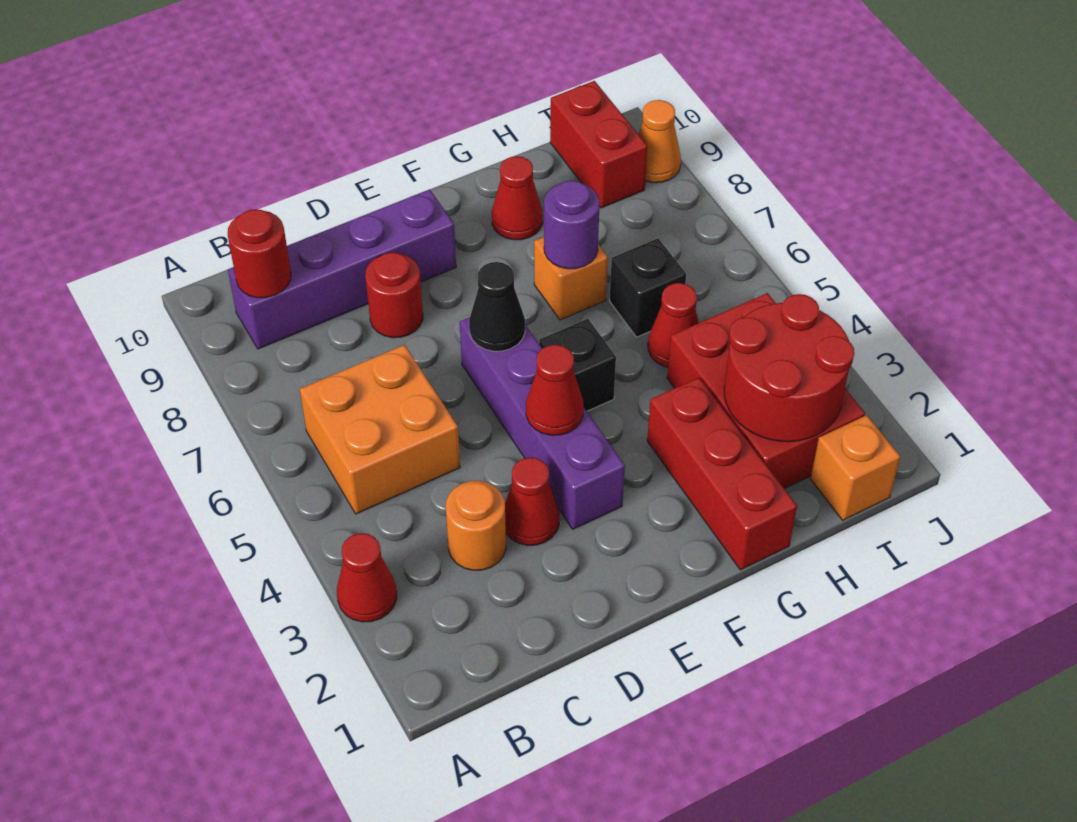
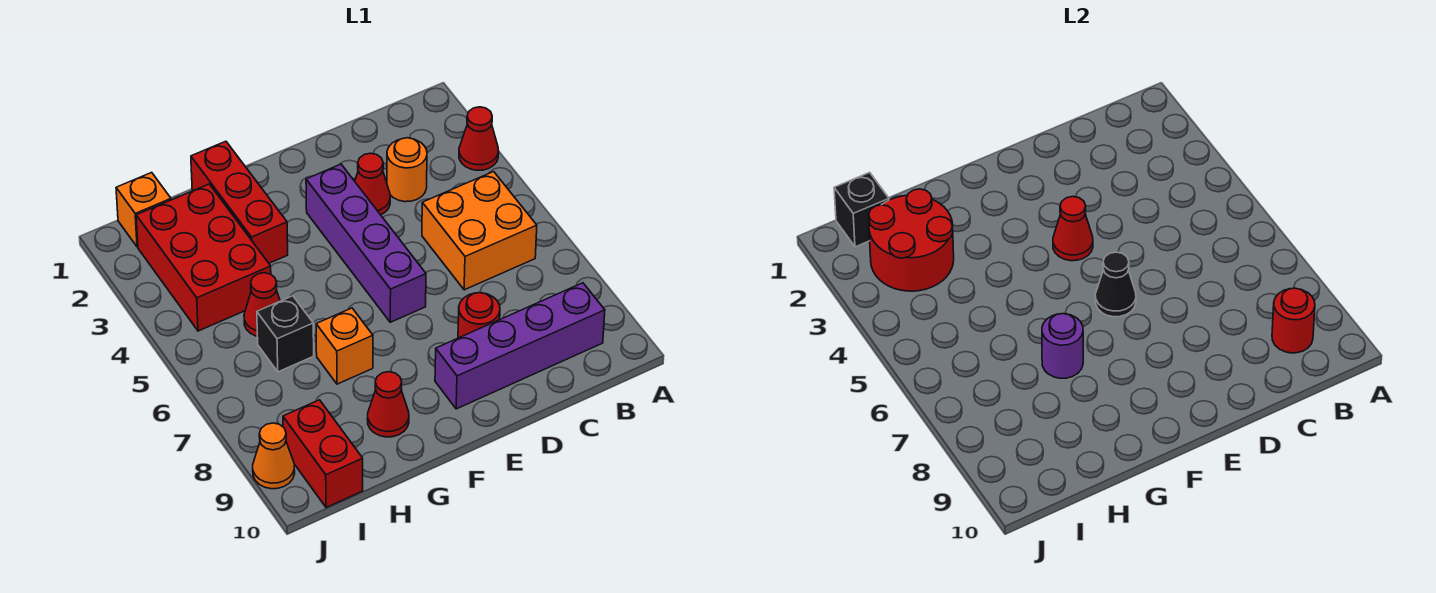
black brick F5 level 1 -> black brick I1 level 2

